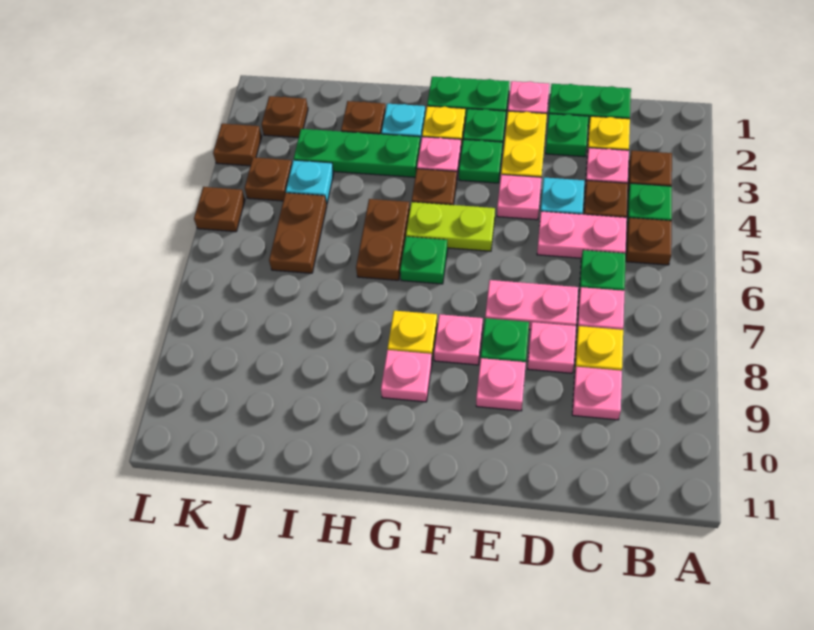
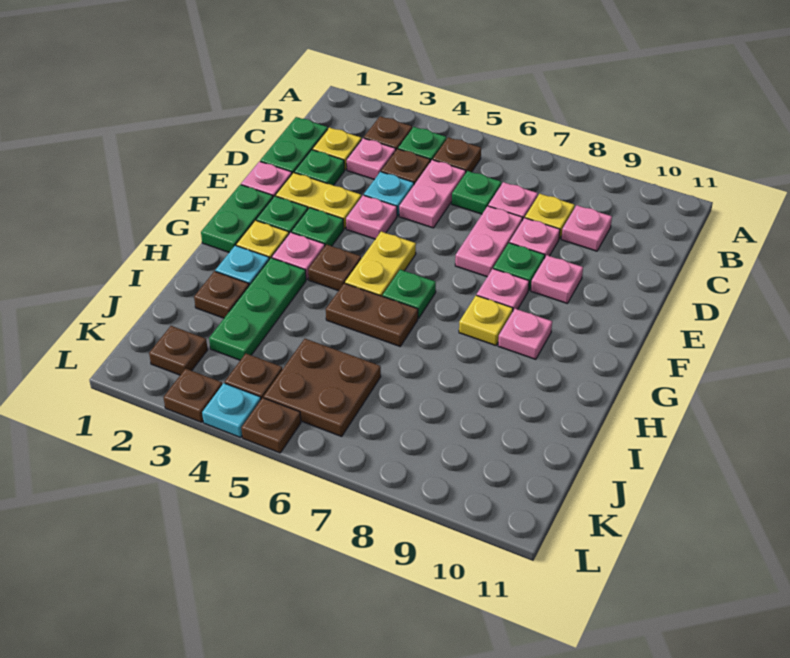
lime plate F5:G5 level 1 -> yellow plate F5:G5 level 1
cyan plate J4 level 1 -> cyan plate L4 level 1
brown plate J5:J6 level 1 -> brown plate J5:K6 level 1

